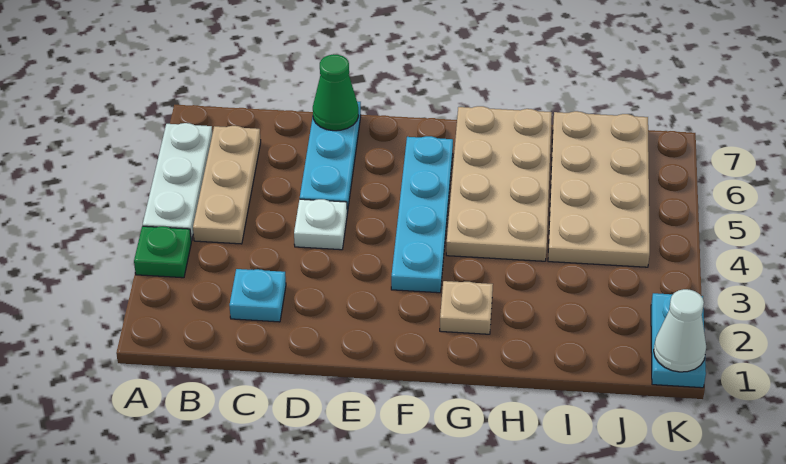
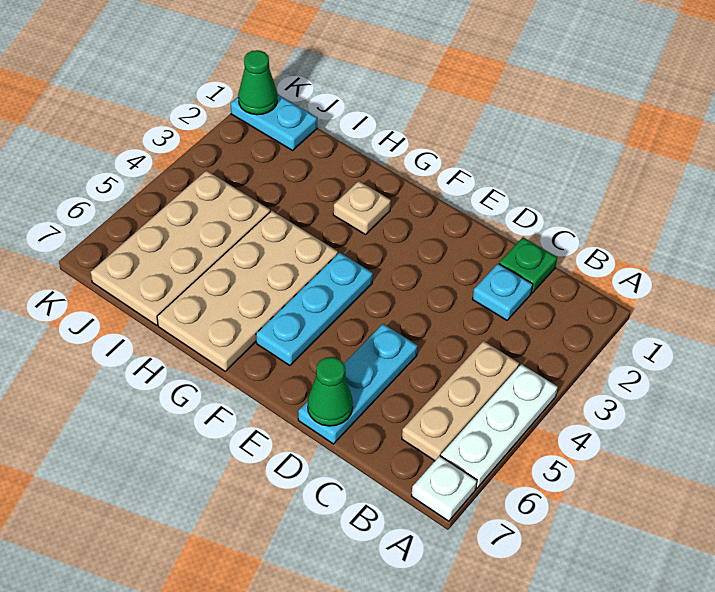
green plate A3 level 1 -> green plate C1 level 1
white plate D4 level 1 -> white plate A7 level 1
cyan plate F3:F6 level 1 -> cyan plate F4:F6 level 1
cyan plate K1:K2 level 1 -> cyan plate J1:K1 level 1
white cone K1 level 2 -> green cone K1 level 2

